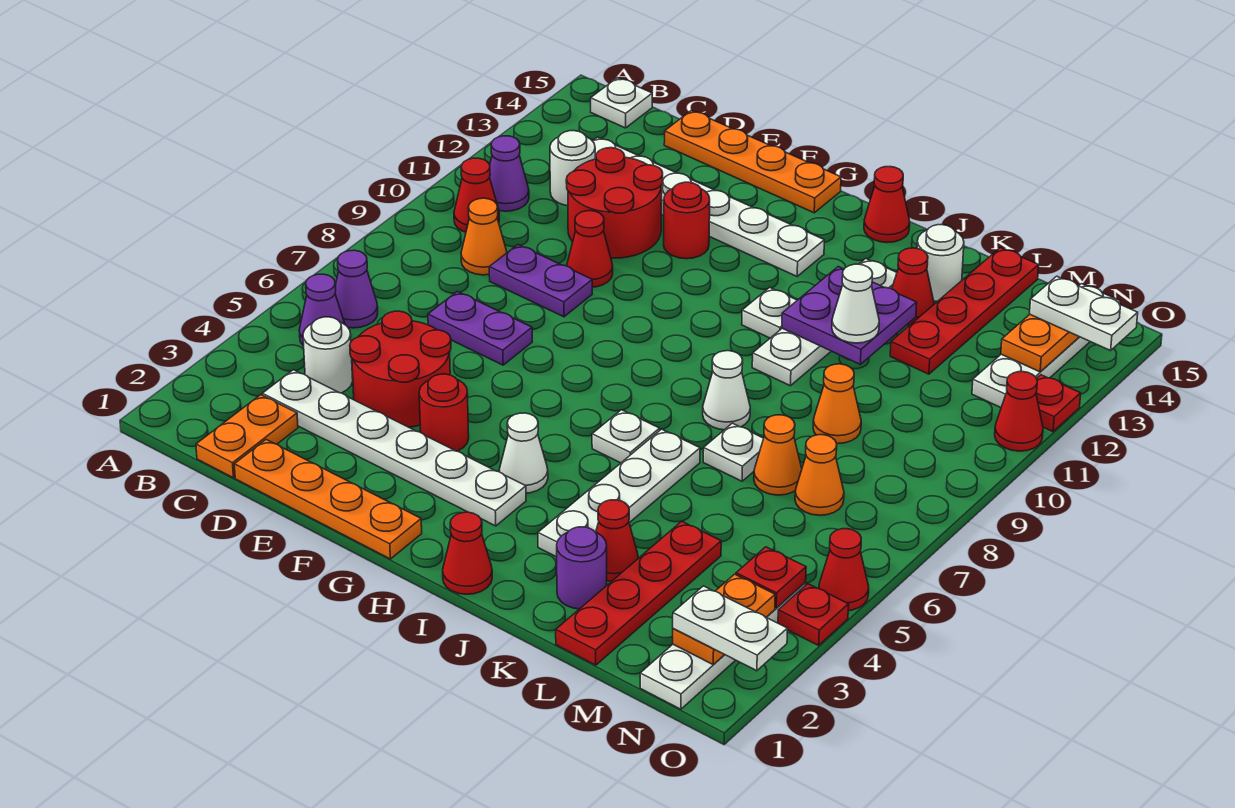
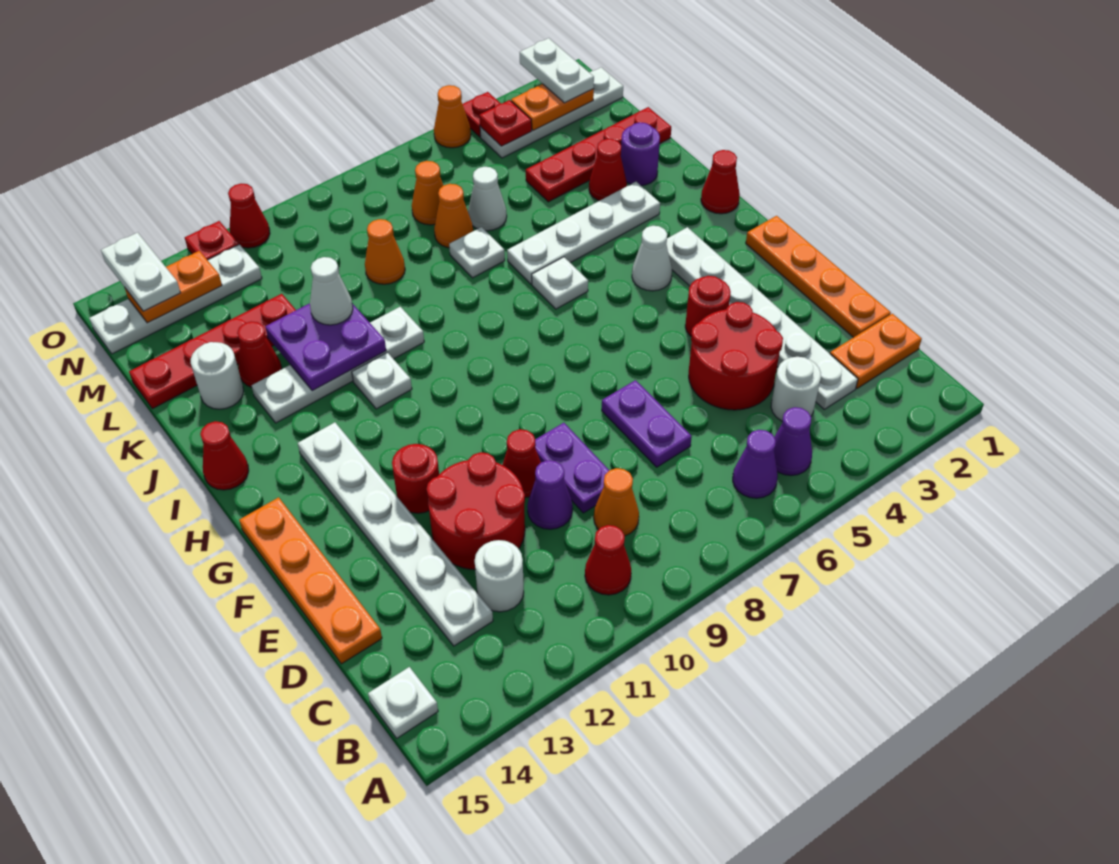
purple cone B11 level 1 -> purple cone D10 level 1
white cone J8 level 1 -> white cone L6 level 1
red cone O5 level 1 -> orange cone O5 level 1

